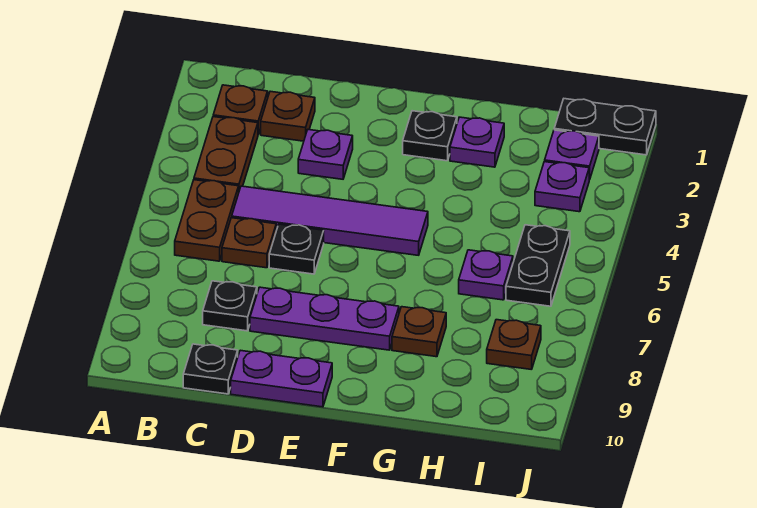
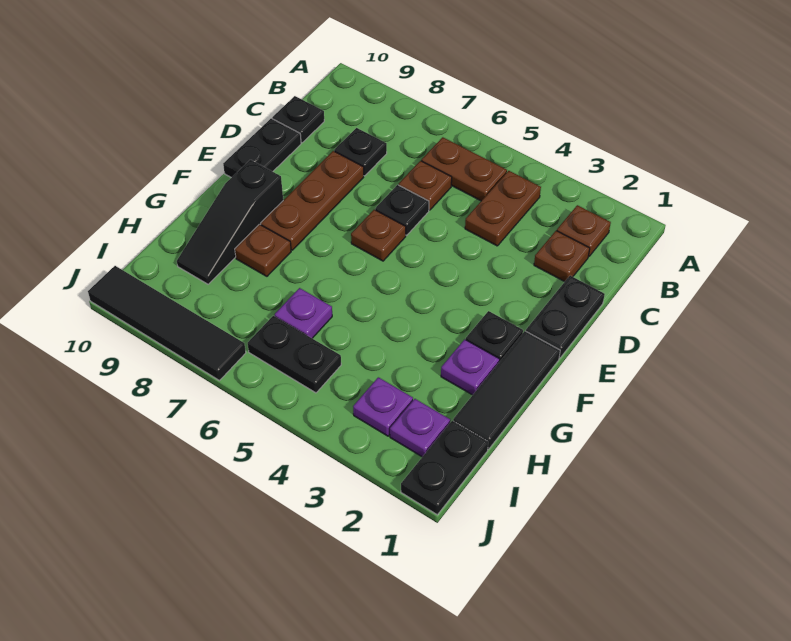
brown plate B3:B4 level 1 -> brown plate B4:C4 level 1
purple tile C5:F5 level 1 -> none
none -> black plate D1:E1 level 1
purple plate D3 level 1 -> none
purple plate D8:F8 level 1 -> brown plate D8:F8 level 1
purple plate D10:E10 level 1 -> black plate D10:E10 level 1
none -> black tile F1:H1 level 1
none -> black slope F9:H9 level 1 top F
brown plate I8 level 1 -> brown plate E6 level 1
none -> black tile J7:J10 level 1

